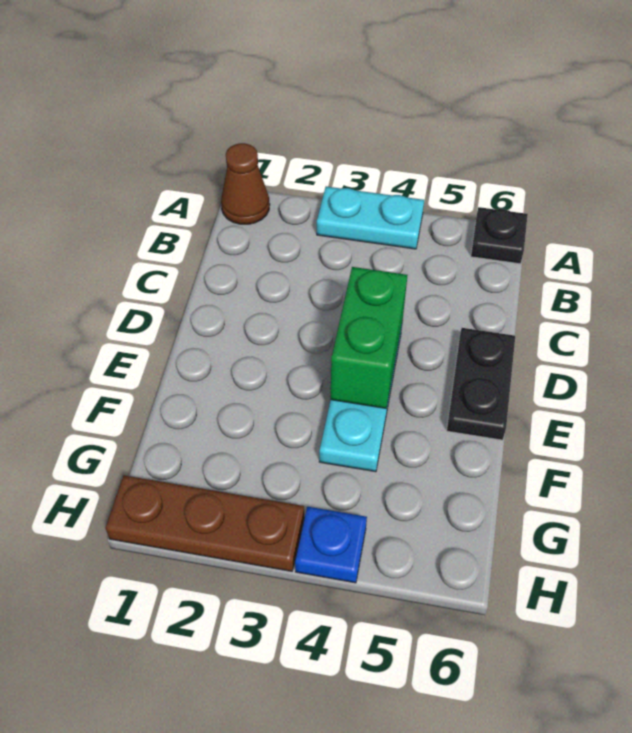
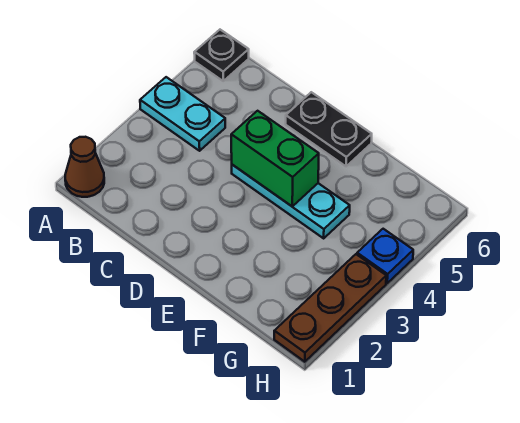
cyan plate A3:A4 level 1 -> cyan plate A4:B4 level 1

